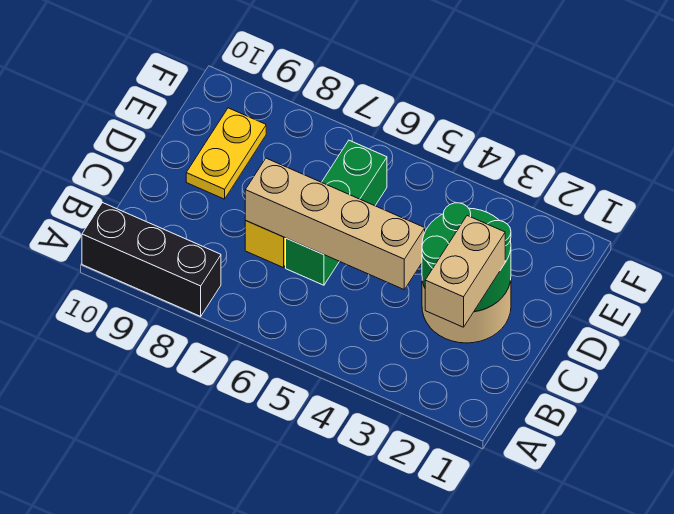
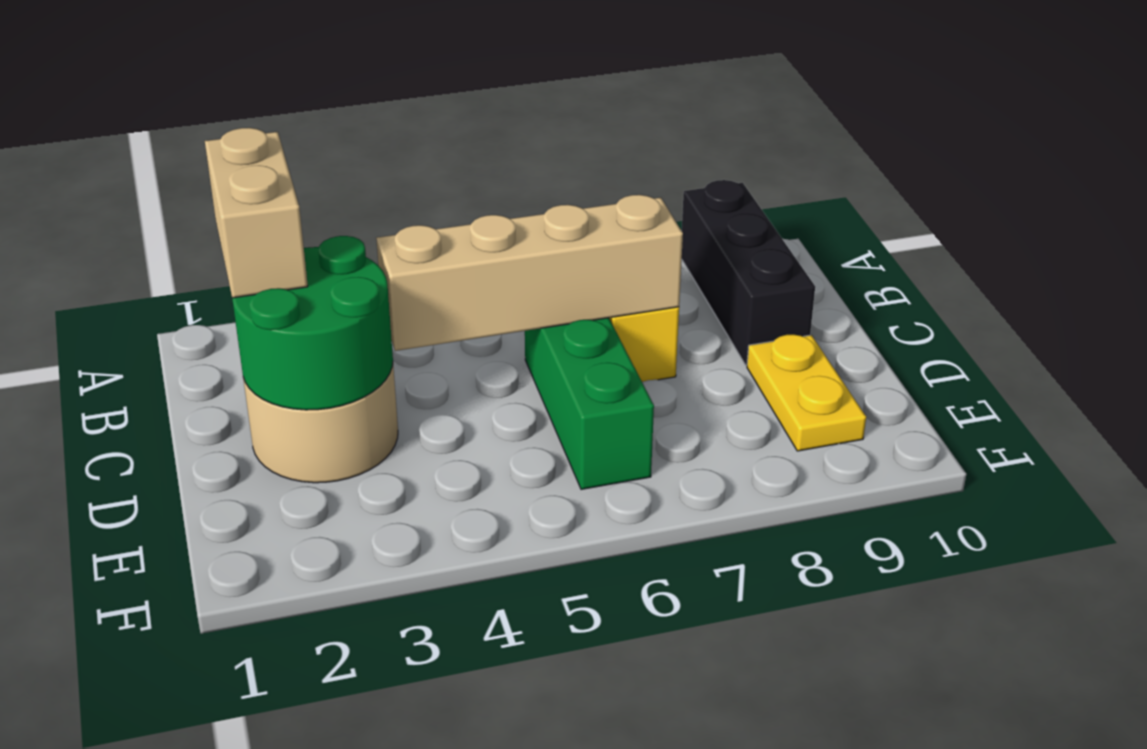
black brick A8:A10 level 1 -> black brick A9:C9 level 1

